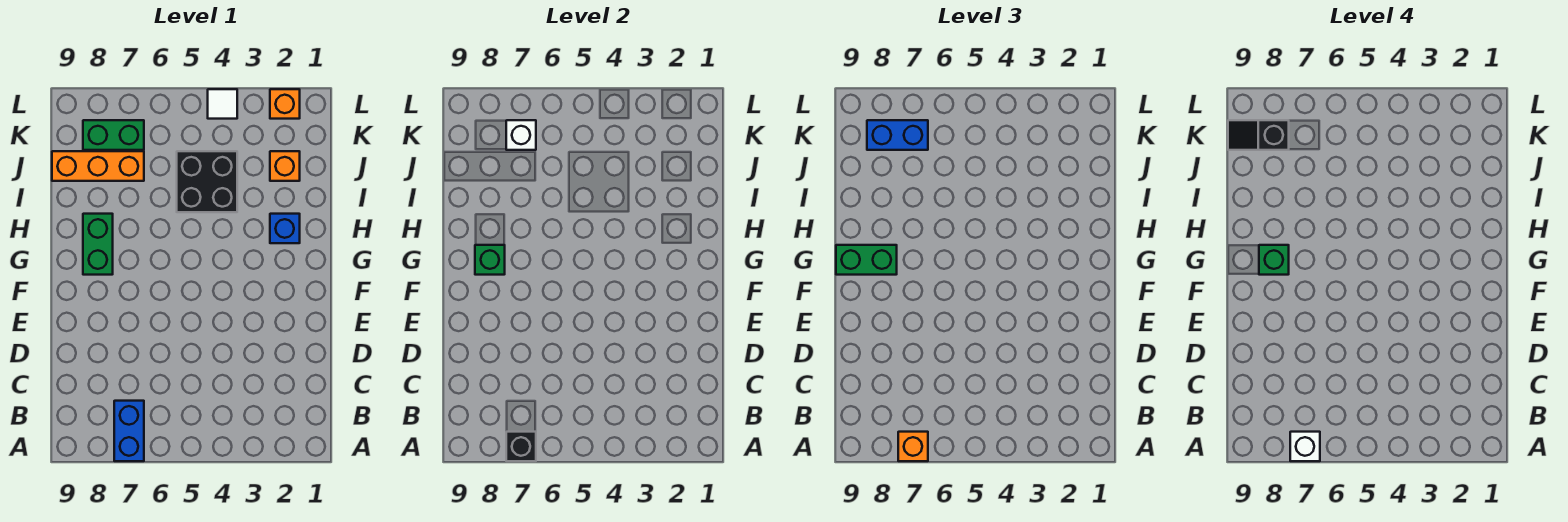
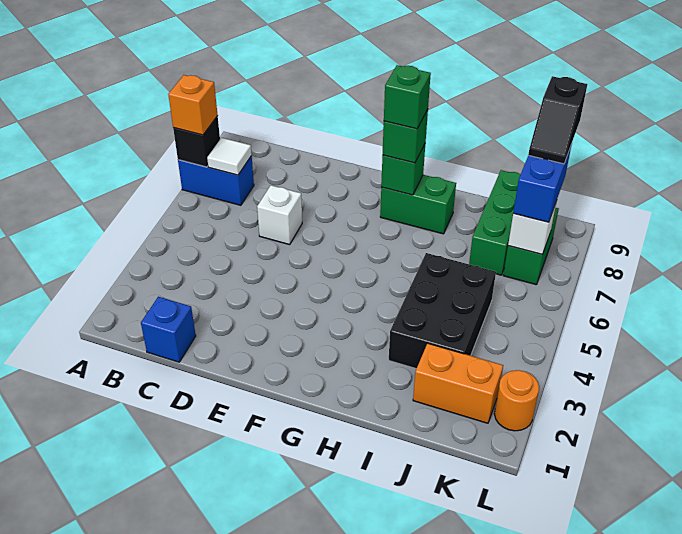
white brick A7 level 4 -> white brick D6 level 1
green brick G8:G9 level 3 -> green brick G8 level 3
blue brick H2 level 1 -> blue brick C1 level 1
black brick I4:J5 level 1 -> black brick I3:J5 level 1
orange brick J2 level 1 -> orange brick J2:K2 level 1
orange brick J7:J9 level 1 -> green brick J7:J9 level 1
black slope K8:K9 level 4 top 8 -> black slope K8:K9 level 4 top 9
orange brick L2 level 1 -> orange round brick L2 level 1
white tile L4 level 1 -> white tile B7 level 2

